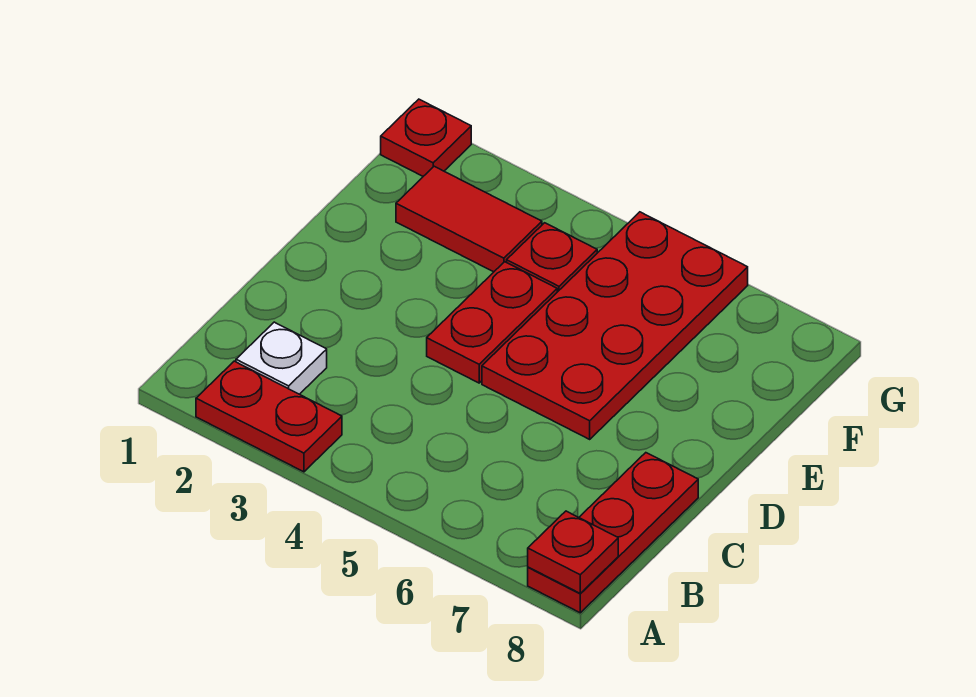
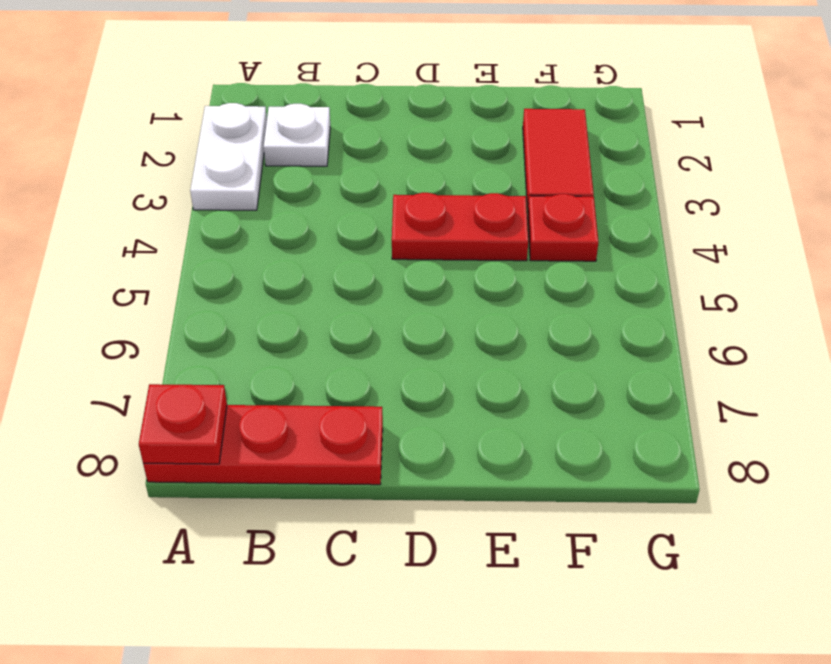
red plate A2:A3 level 1 -> white plate A2:A3 level 1
red plate D5:G6 level 1 -> none
red plate G1 level 1 -> none

